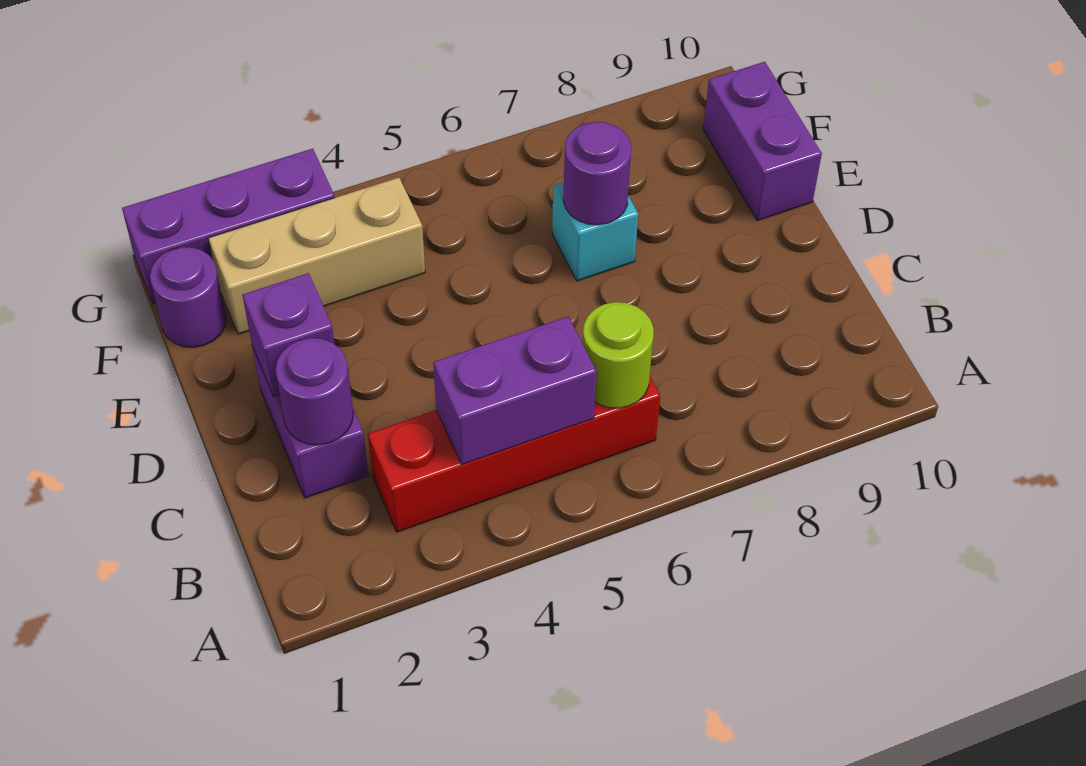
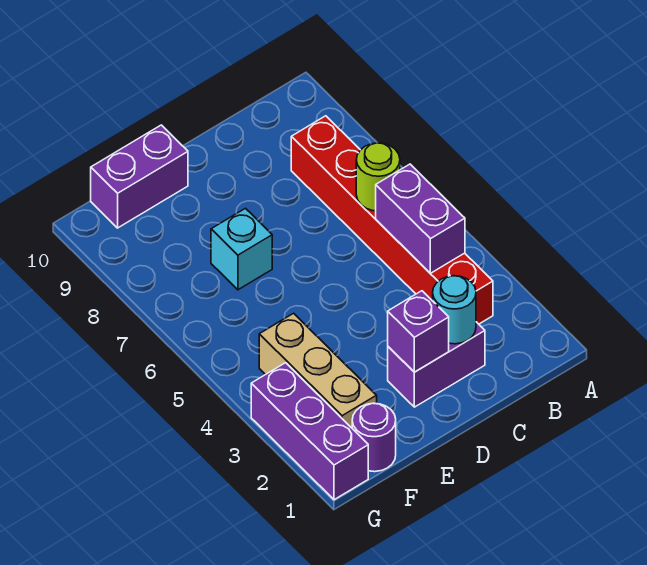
red brick B3:B6 level 1 -> red brick B3:B8 level 1
purple round brick C2 level 2 -> cyan round brick C2 level 2
purple round brick E7 level 2 -> none

